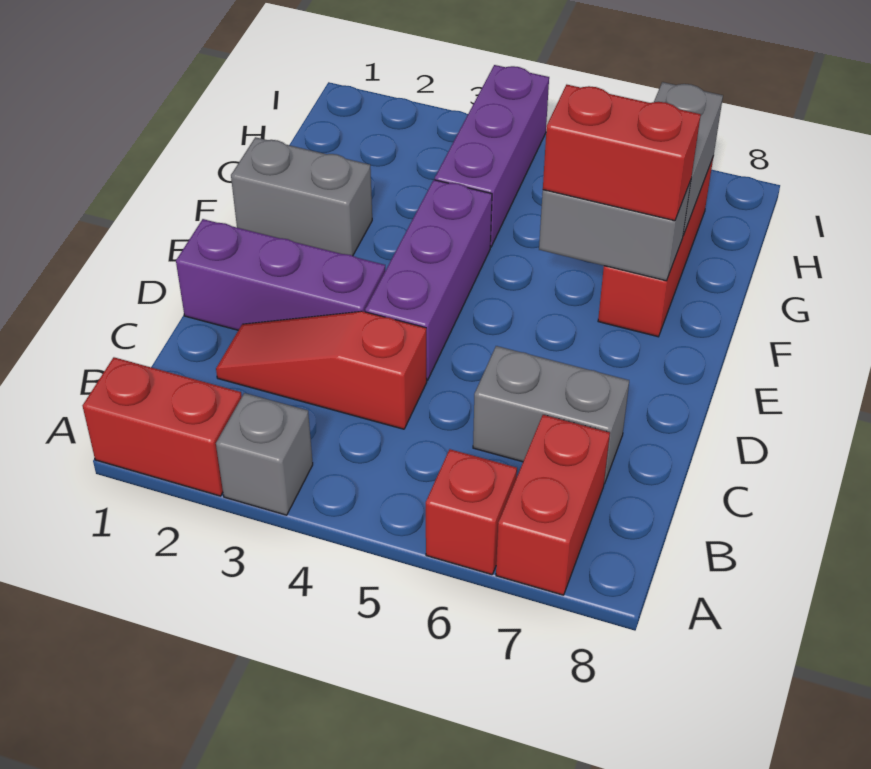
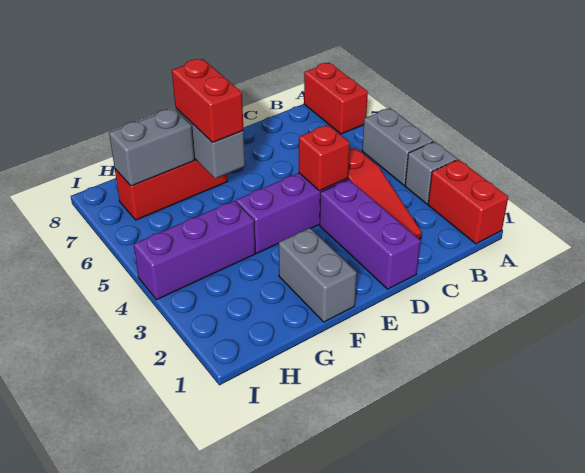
red brick A6 level 1 -> red brick D4 level 2
red brick A7:B7 level 1 -> red brick A7:A8 level 1
grey brick C6:C7 level 1 -> grey brick A4:A5 level 1

